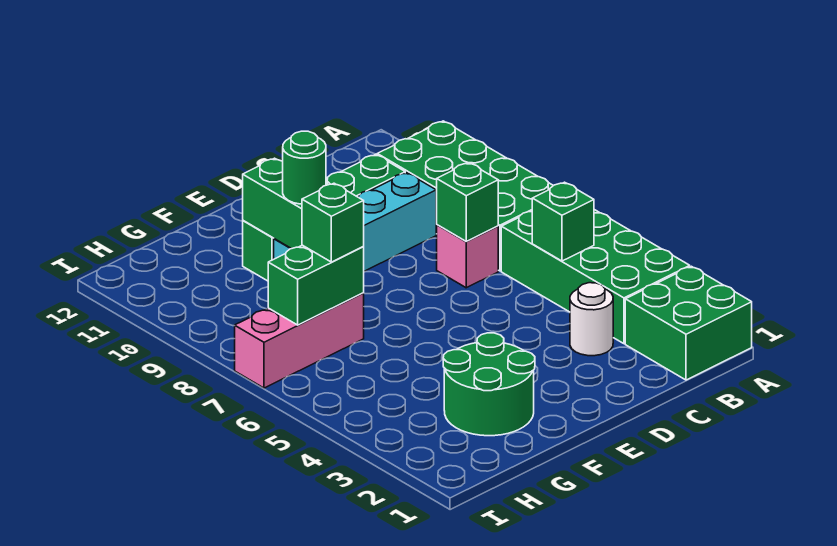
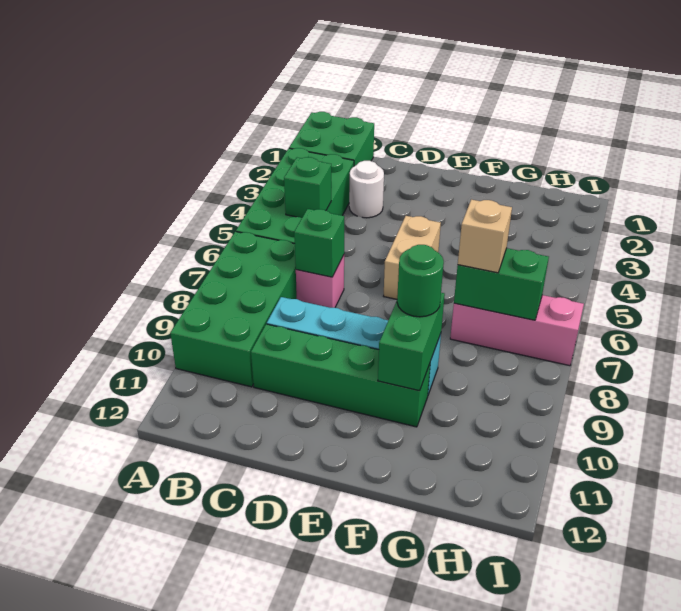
none -> tan brick E5:E6 level 1
green round brick F2:G3 level 1 -> none
green brick G7 level 3 -> tan brick G7 level 3

